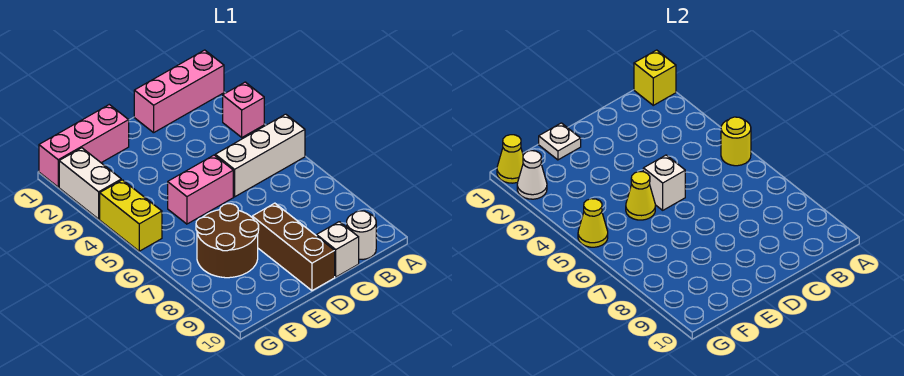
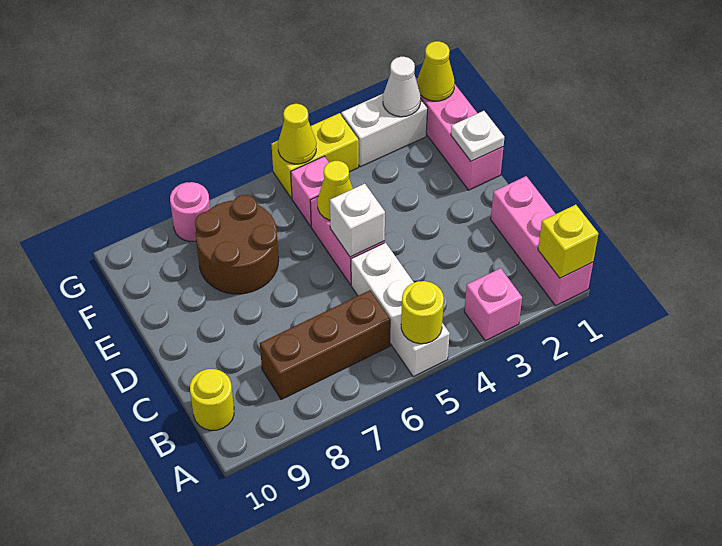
white round brick B10 level 1 -> yellow round brick B10 level 1
white brick C10 level 1 -> none
brown brick D8:D10 level 1 -> brown brick B6:B8 level 1
none -> pink brick F5 level 1
none -> pink round brick G8 level 1

